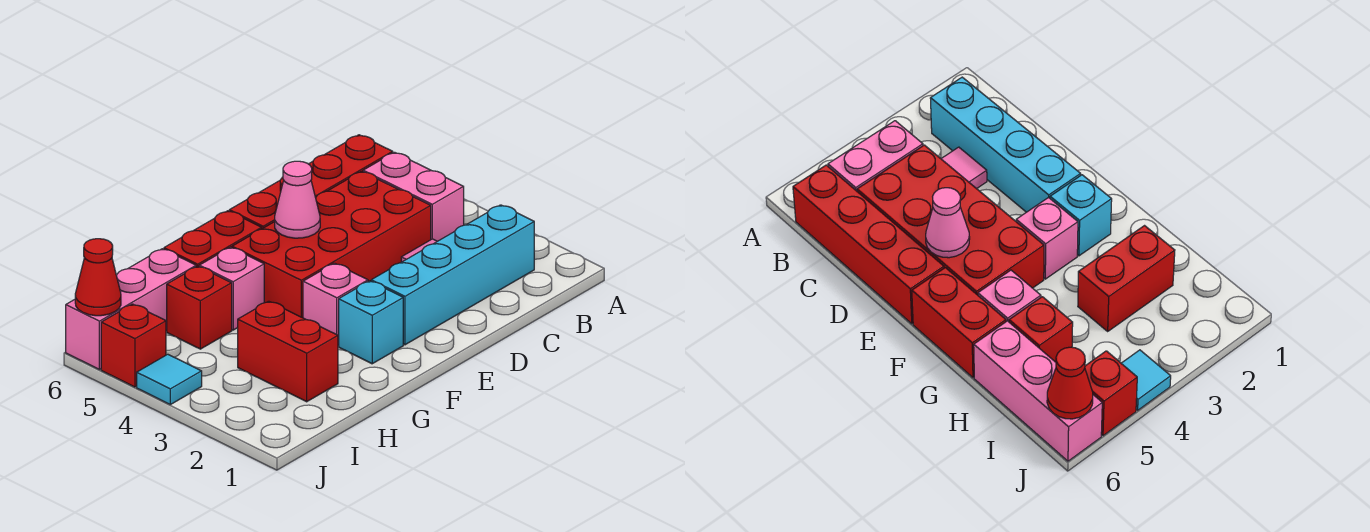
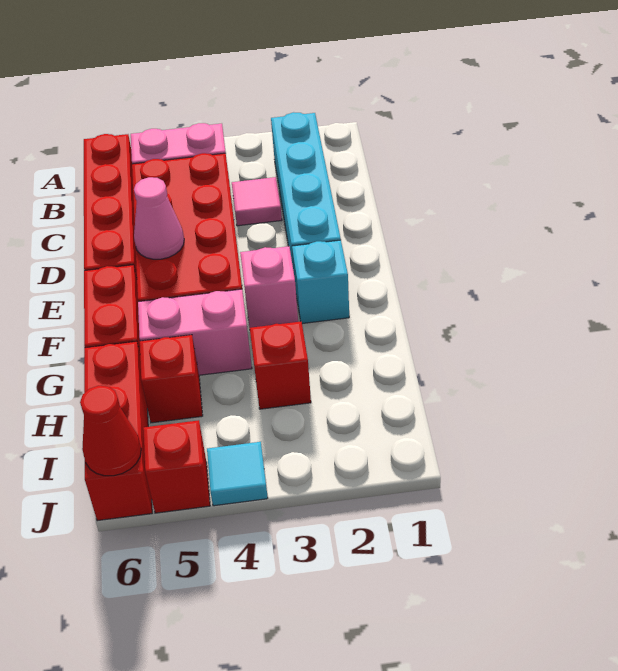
pink brick G5 level 1 -> pink brick G4:G5 level 1
red brick H2:H3 level 1 -> red brick H3 level 1
pink brick H6:J6 level 1 -> red brick H6:J6 level 1

